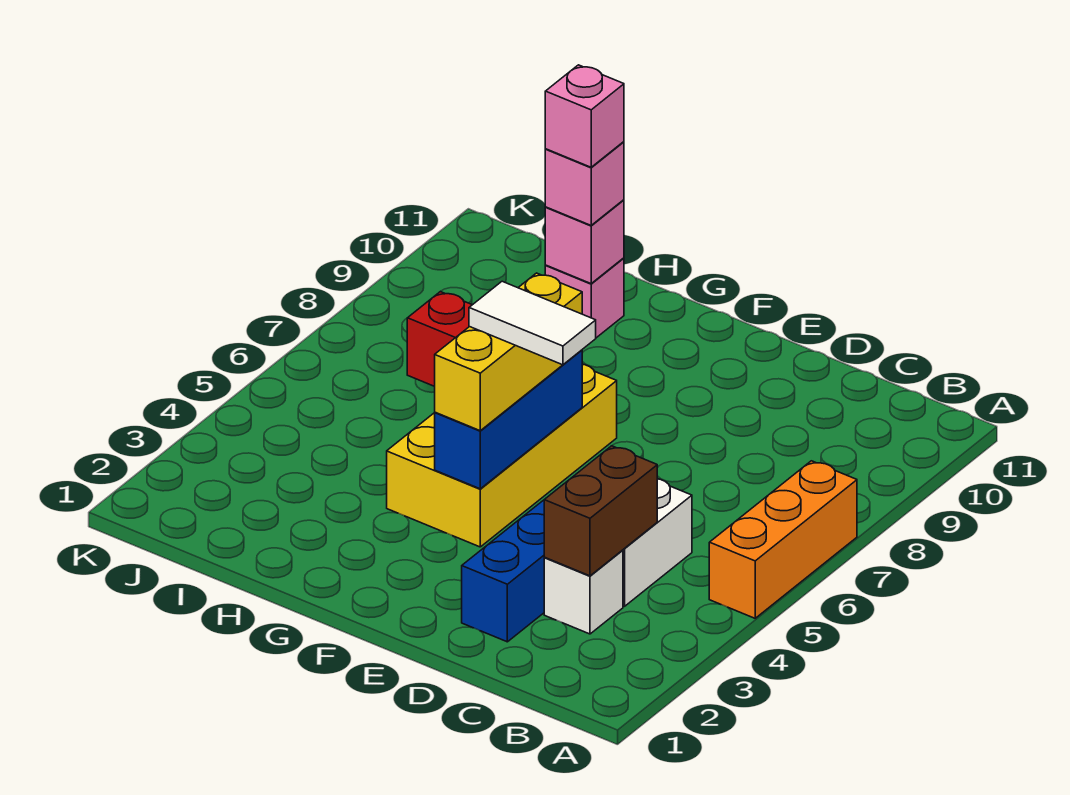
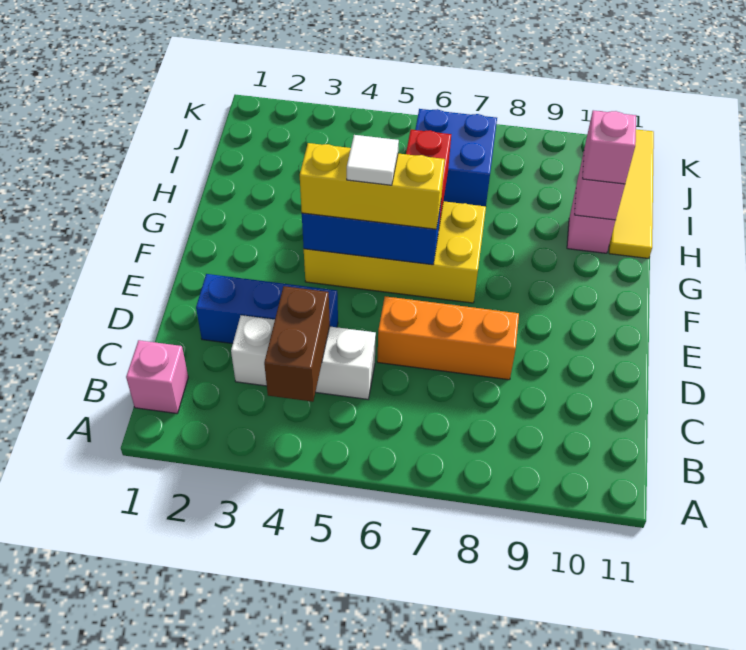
orange brick A5:A7 level 1 -> orange brick D6:D8 level 1
brown brick C3:C4 level 2 -> brown brick B4:C4 level 2
white tile E5:F5 level 4 -> white tile F5 level 4
pink brick H10 level 4 -> pink brick B1 level 1
none -> yellow tile H11:K11 level 1
none -> blue brick I6:J7 level 1

